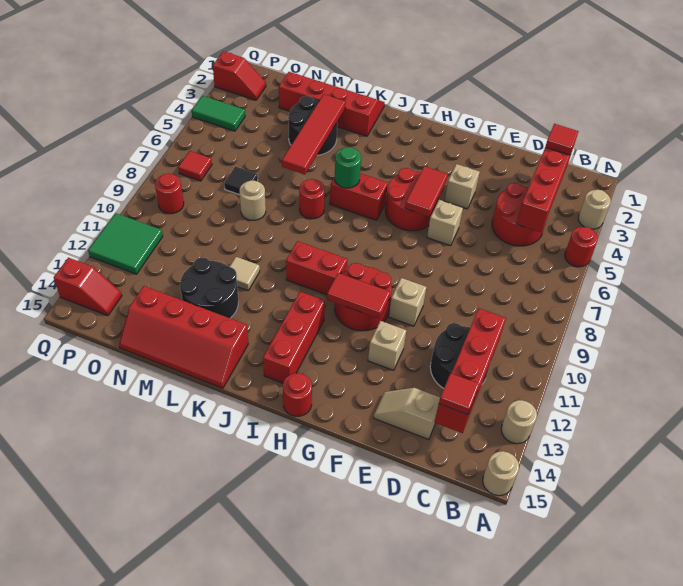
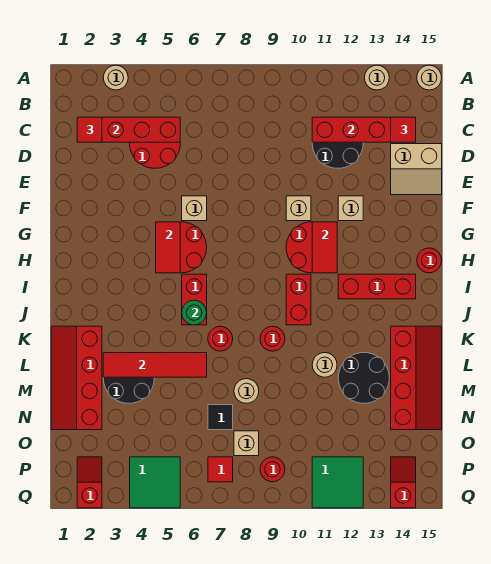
red round brick A5 level 1 -> red round brick K9 level 1
tan slope D14:E14 level 1 top D -> tan slope D14:E15 level 1 top D
tan brick F4 level 1 -> tan brick O8 level 1
red tile G5:G6 level 2 -> red tile G5:H5 level 2
tan tile L11 level 1 -> tan round brick L11 level 1
green tile P4:Q4 level 1 -> green tile P4:Q5 level 1

